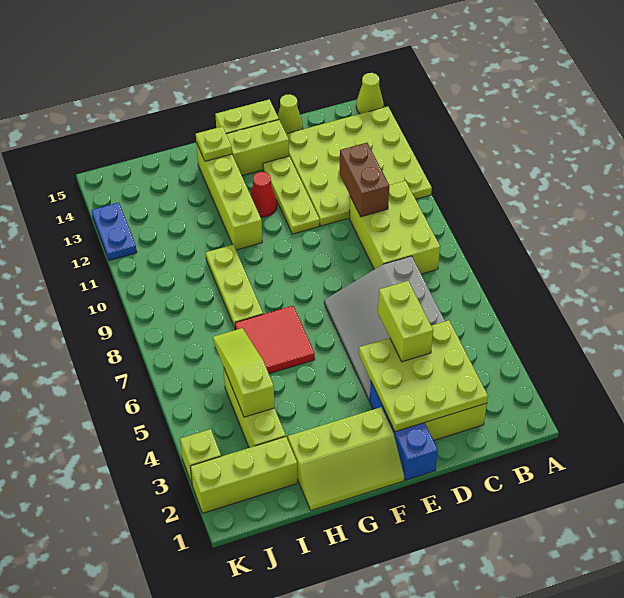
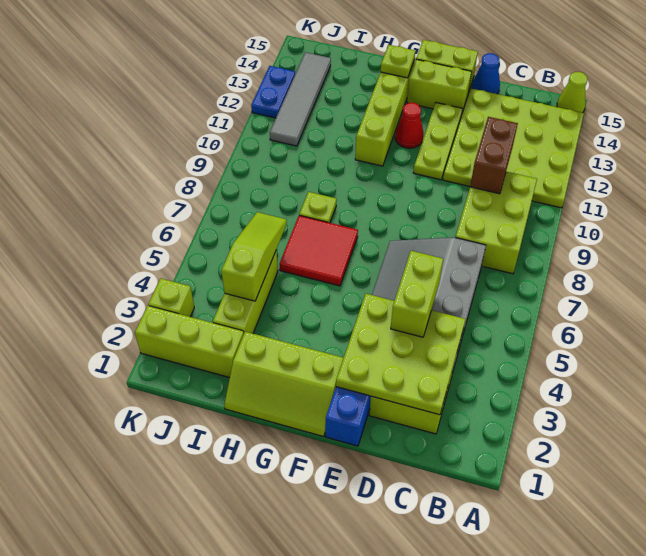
lime cone D15 level 1 -> blue cone D15 level 1
lime plate H8:H10 level 1 -> lime plate H8 level 1
none -> grey tile J11:J14 level 1

